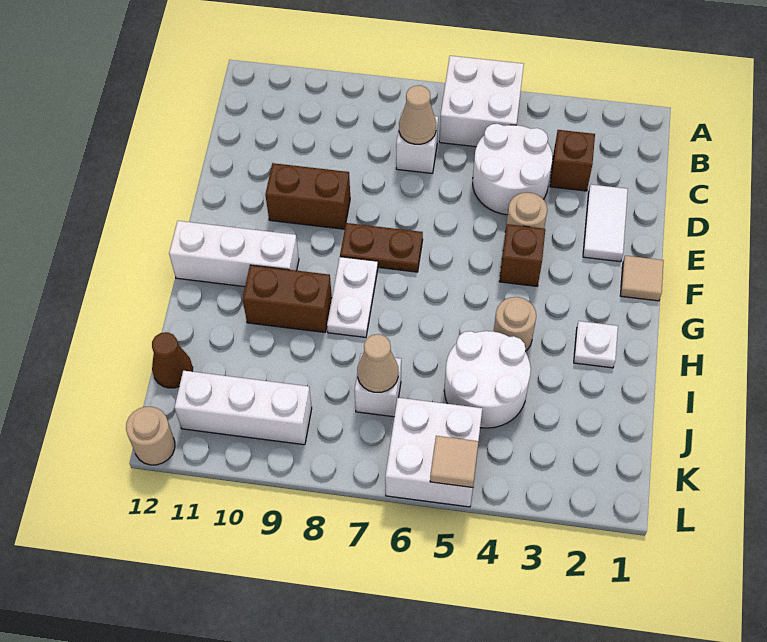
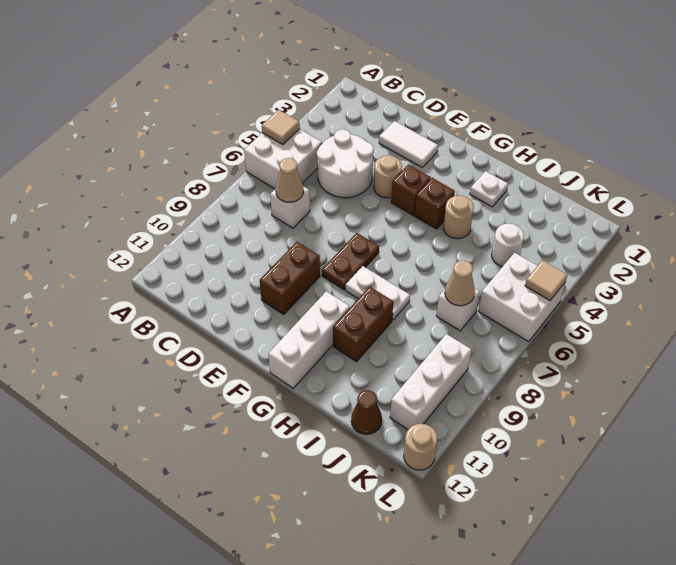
brown brick C3 level 1 -> brown brick G4 level 1
tan tile F1 level 1 -> tan tile A5 level 2
white round brick I4:J5 level 1 -> white round brick J4 level 1

